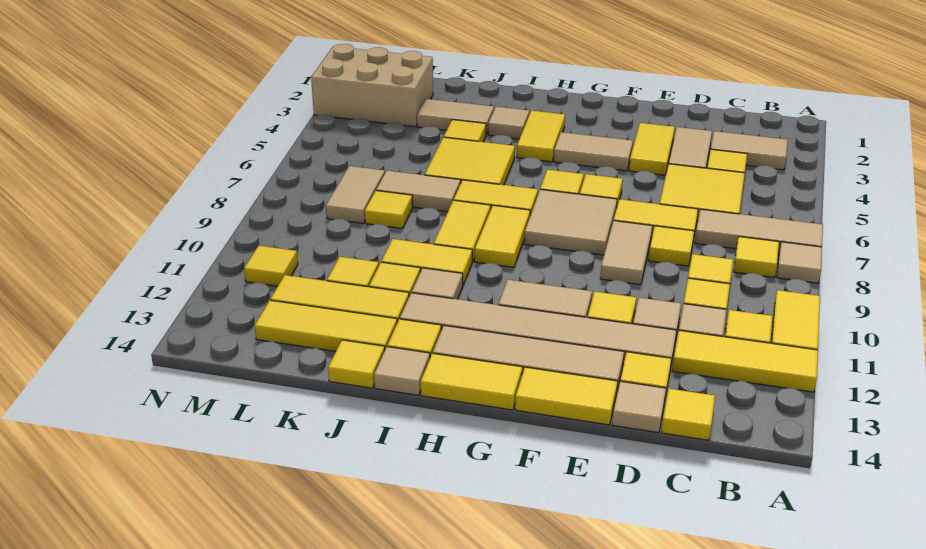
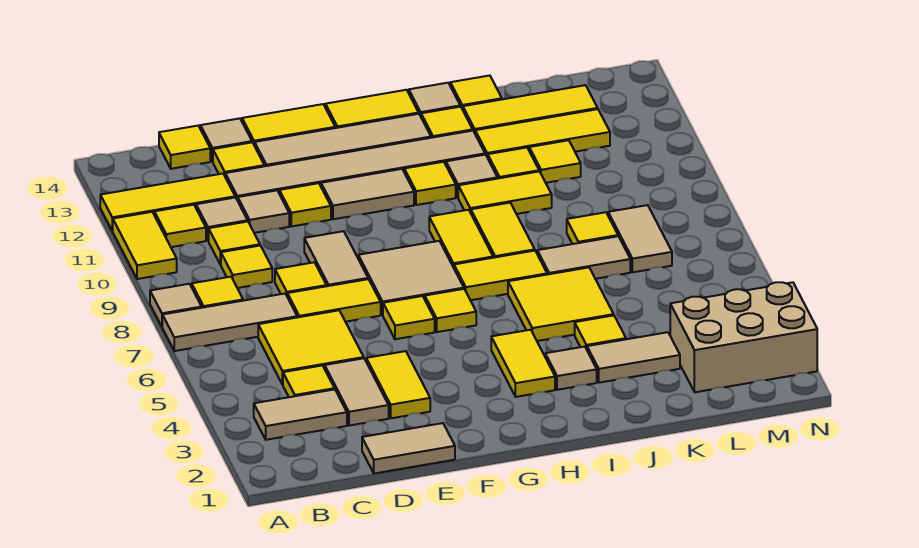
tan tile F4:G4 level 1 -> tan tile D1:E1 level 1
yellow tile M11 level 1 -> yellow tile H11 level 1

